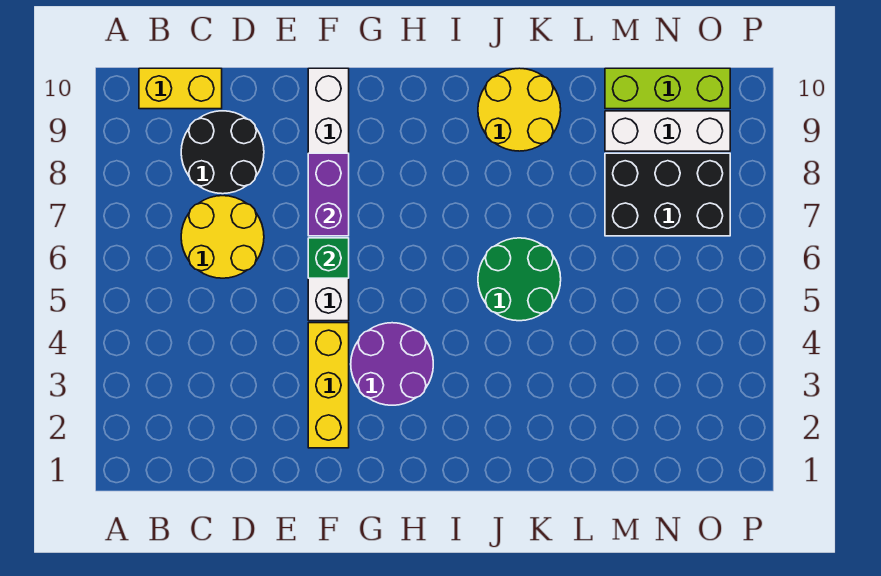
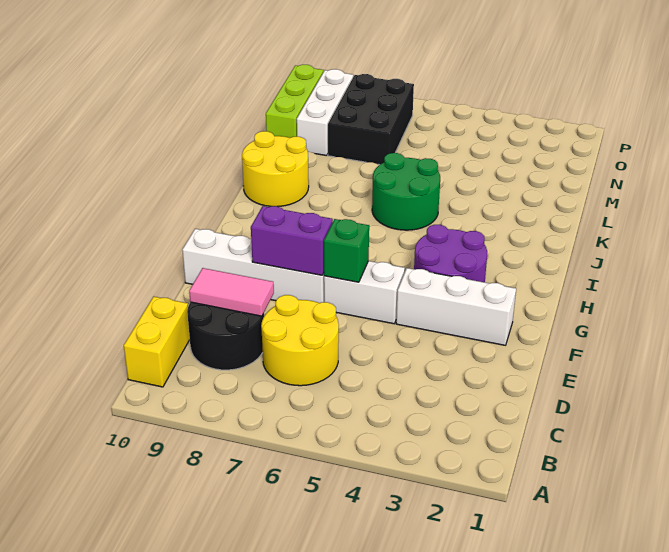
none -> pink tile D8:D9 level 2
yellow brick F2:F4 level 1 -> white brick F2:F4 level 1

